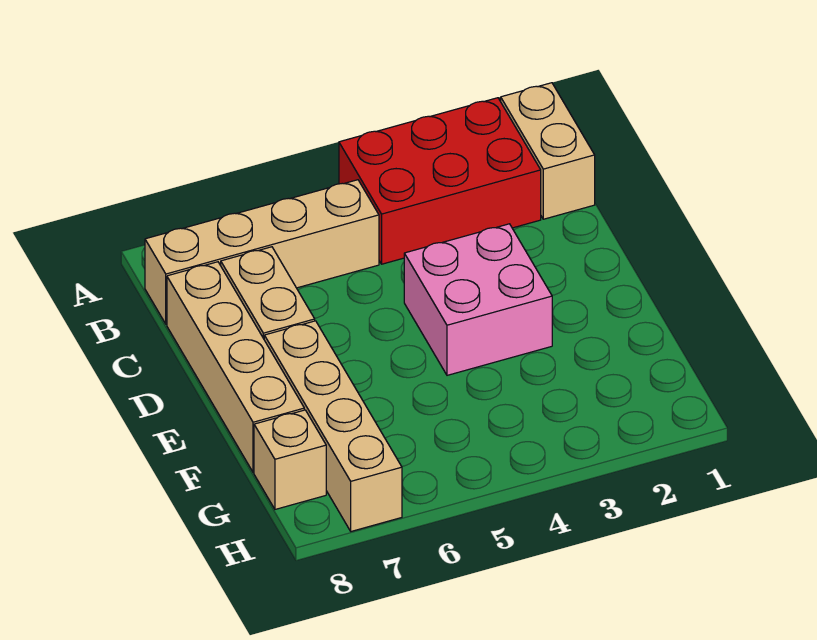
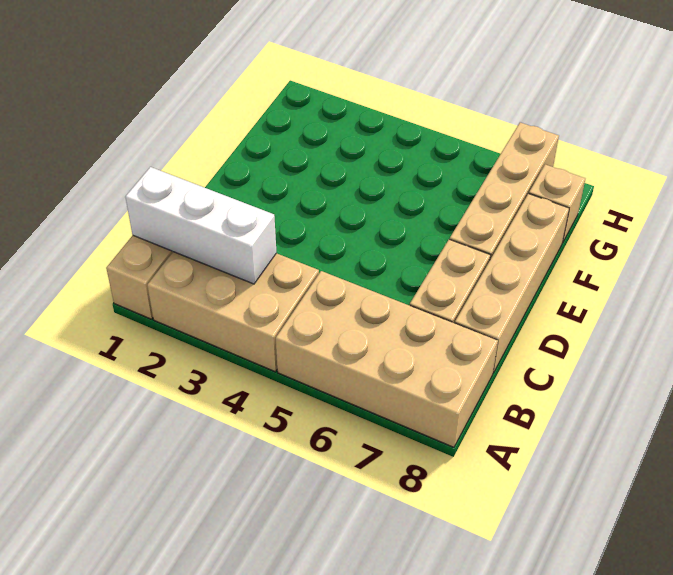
red brick A2:B4 level 1 -> tan brick A2:B4 level 1
none -> white brick B1:B3 level 2
tan brick B5:B8 level 1 -> tan brick A5:B8 level 1
pink brick D3:E4 level 1 -> none

